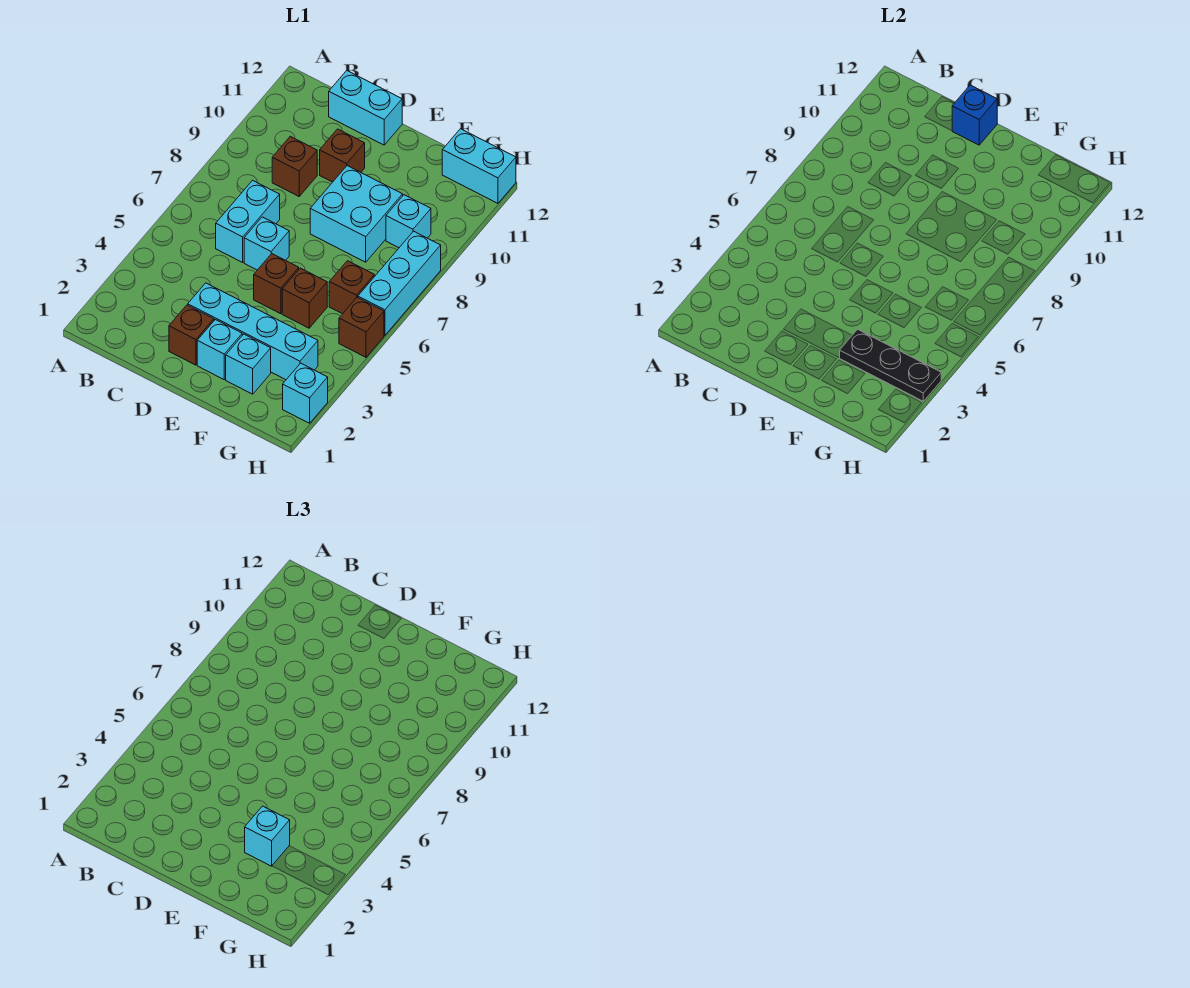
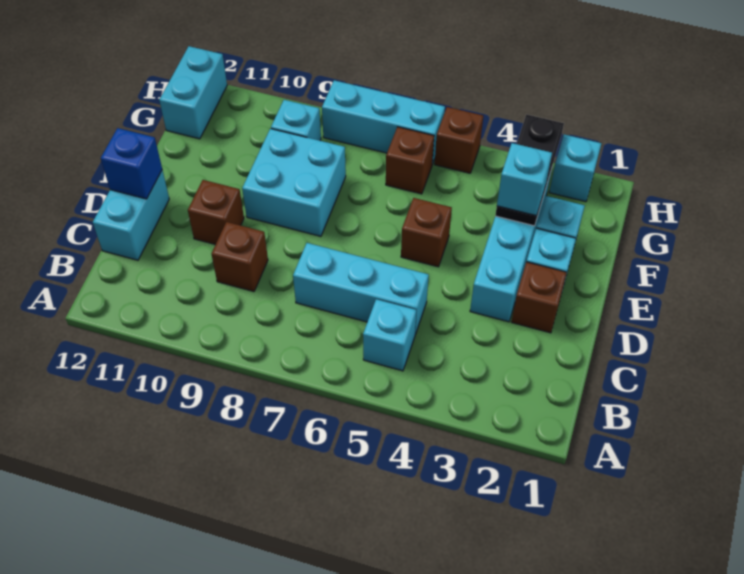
cyan brick C6:C7 level 1 -> cyan brick C5:C7 level 1
cyan brick D6 level 1 -> cyan brick B5 level 1
brown brick F5 level 1 -> none

